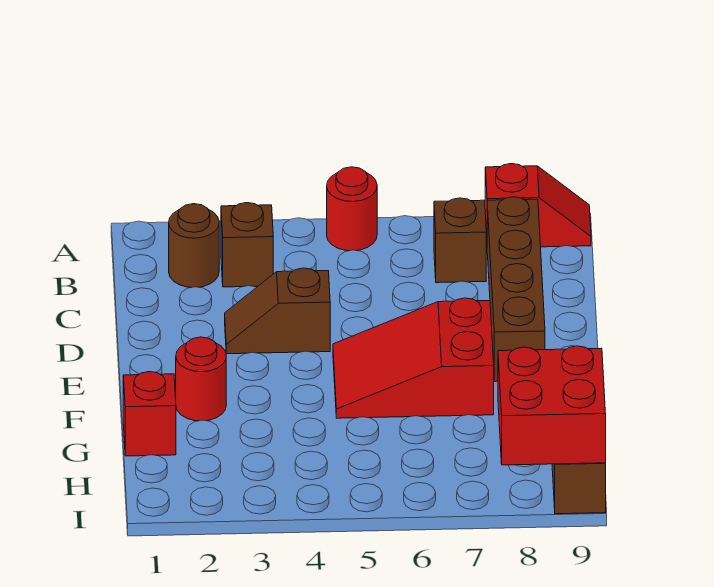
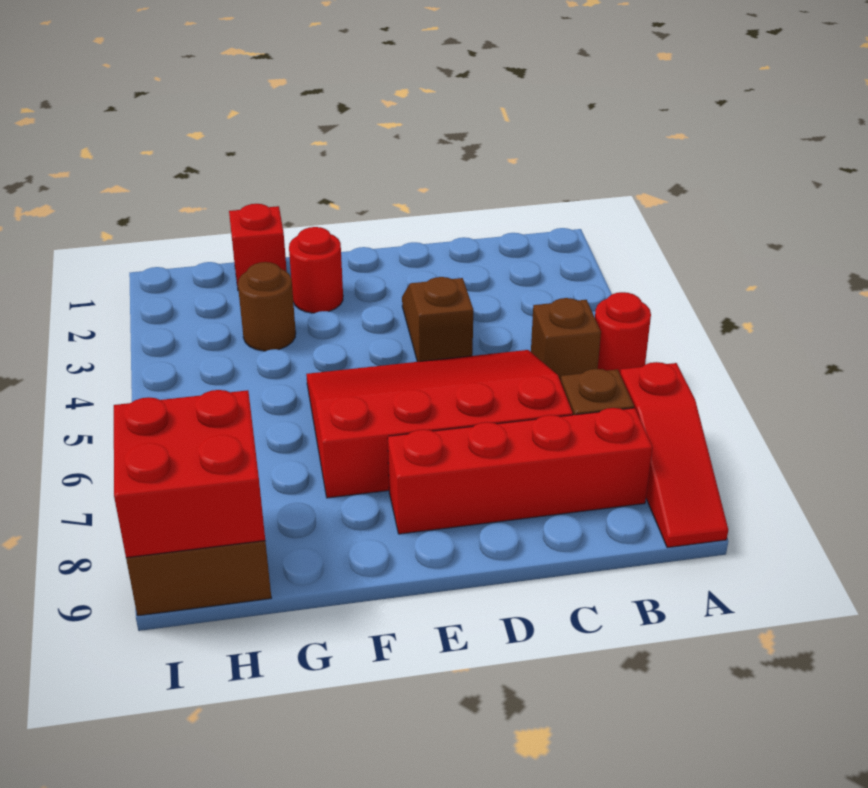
red slope A8:A9 level 1 top 8 -> red slope A7:A9 level 1 top 7
brown round brick B2 level 1 -> brown round brick G3 level 1
brown brick B3 level 1 -> brown brick B5 level 1
brown brick B8:E8 level 1 -> red brick B8:E8 level 1
red slope E5:F7 level 1 top 7 -> red slope C5:F7 level 1 top 7

